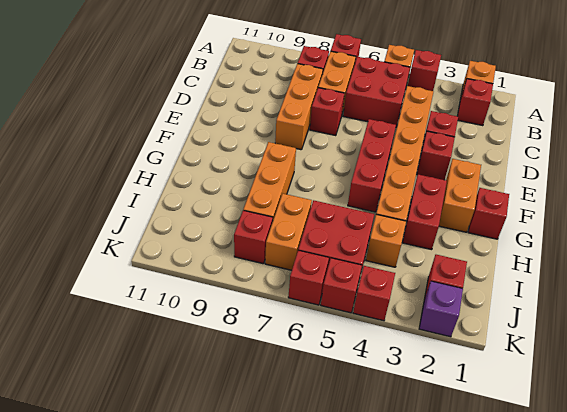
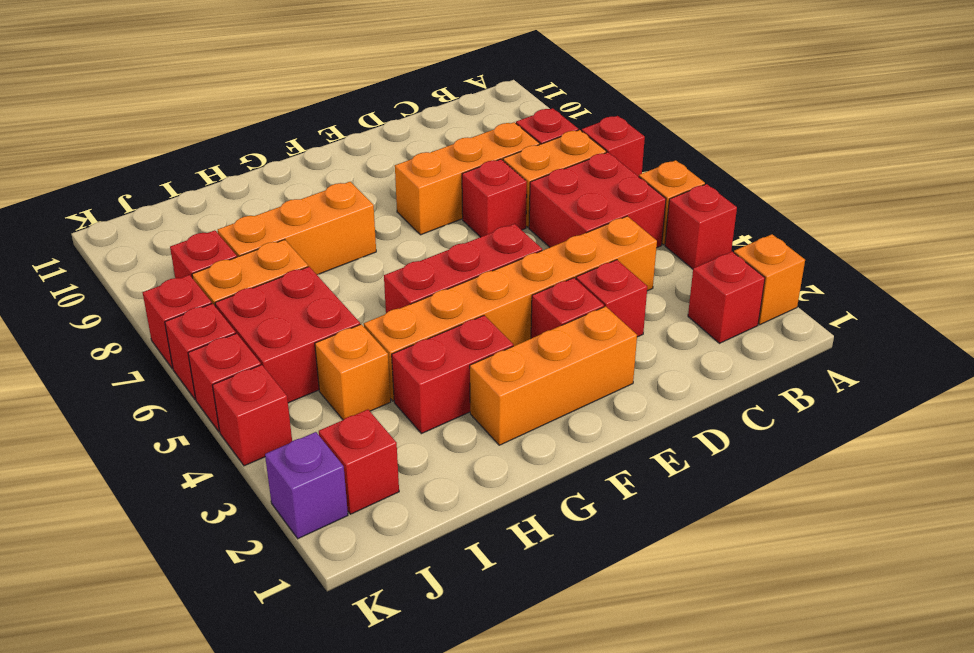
orange brick F2:G2 level 1 -> orange brick E2:G2 level 1
red brick G1 level 1 -> red brick K7 level 1

